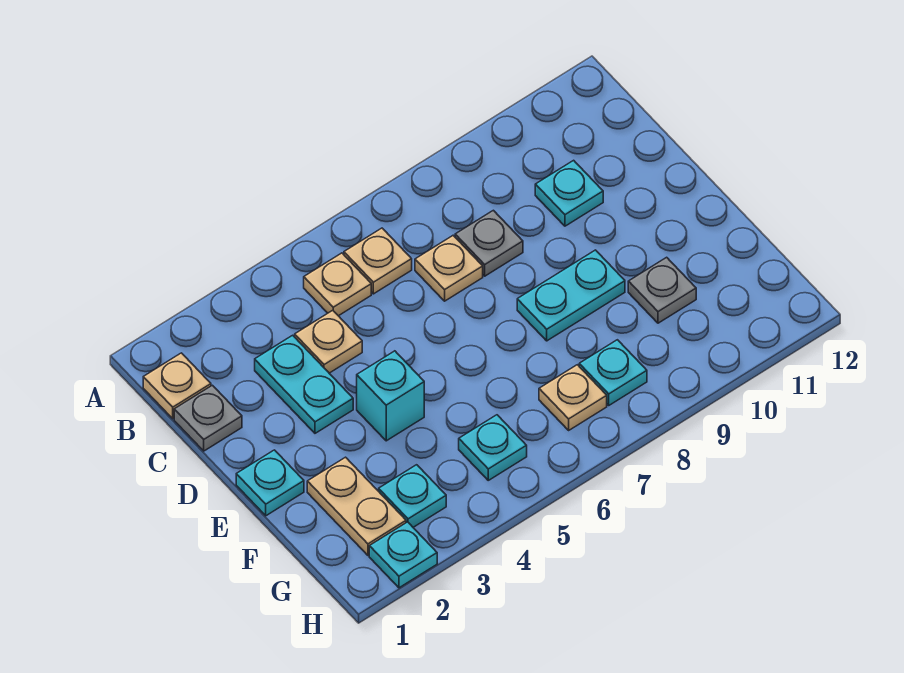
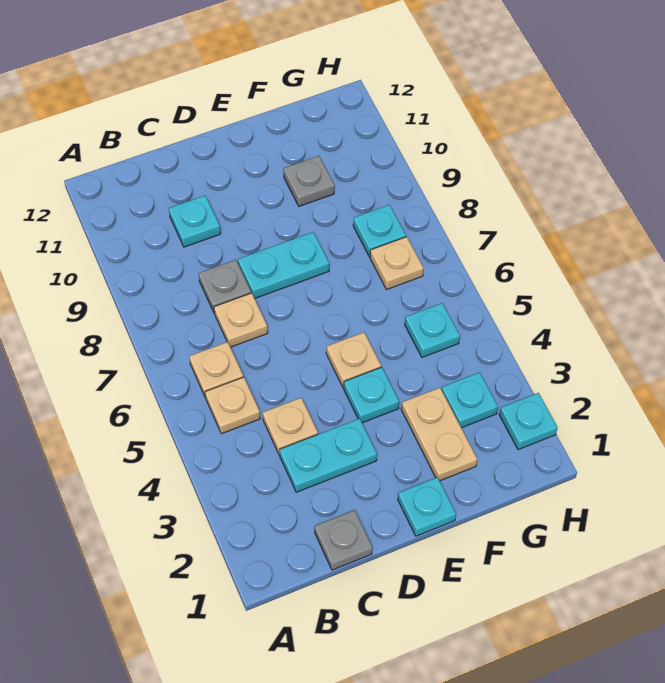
tan plate B1 level 1 -> tan plate E5 level 1
cyan brick E4 level 1 -> cyan plate E4 level 1
cyan plate E8:E9 level 1 -> cyan plate D8:E8 level 1
tan plate F2:G2 level 1 -> tan plate F2:F3 level 1

